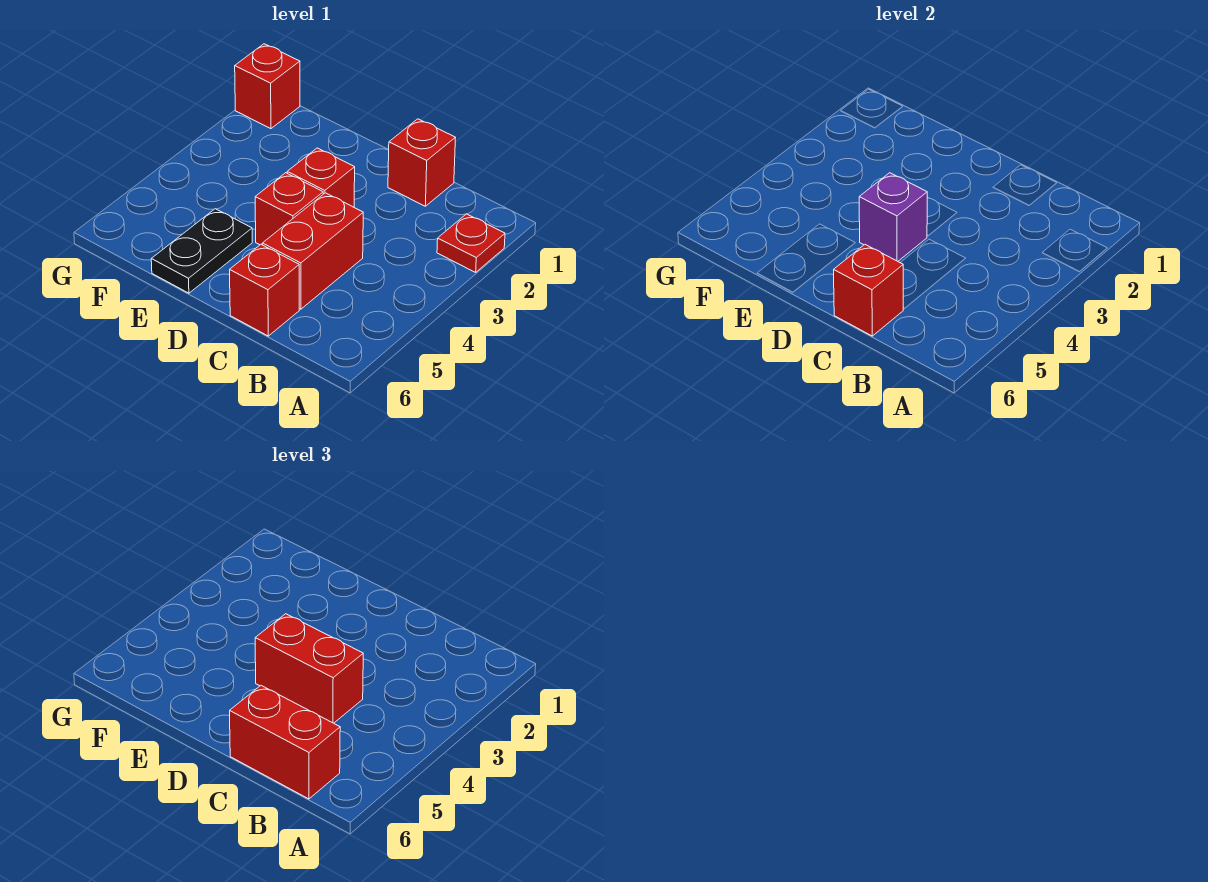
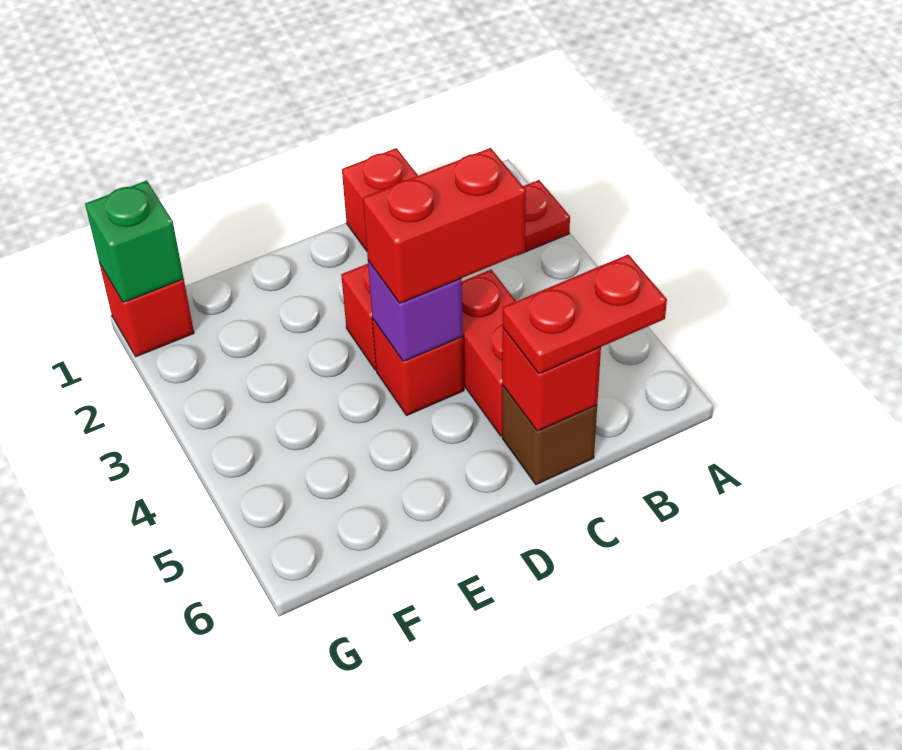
red brick B6:C6 level 3 -> red plate B6:C6 level 3
red brick C6 level 1 -> brown brick C6 level 1
black plate E5:E6 level 1 -> none
none -> green brick G1 level 2

